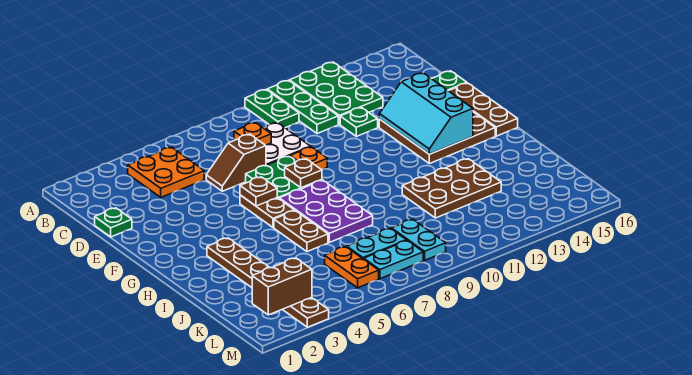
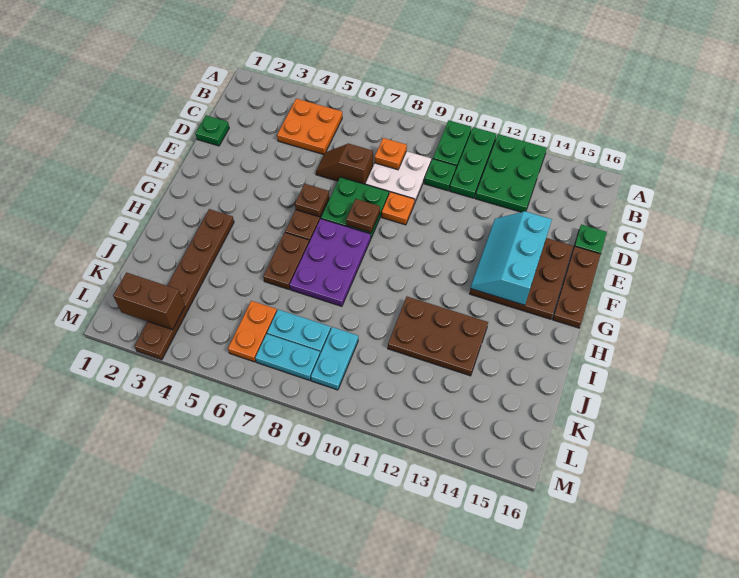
green plate D12 level 1 -> green plate C10 level 1

